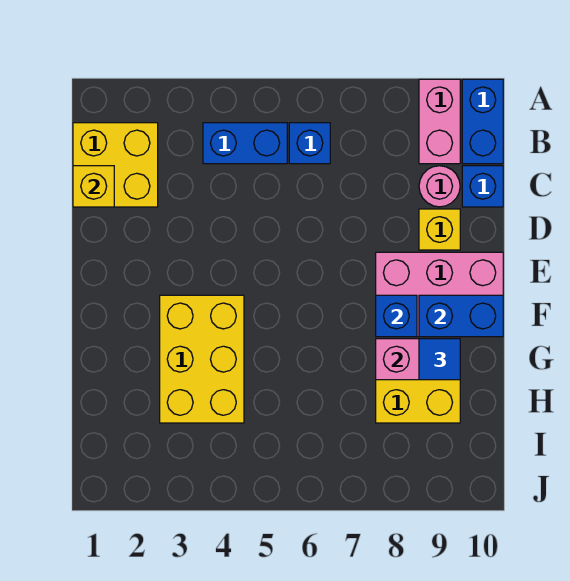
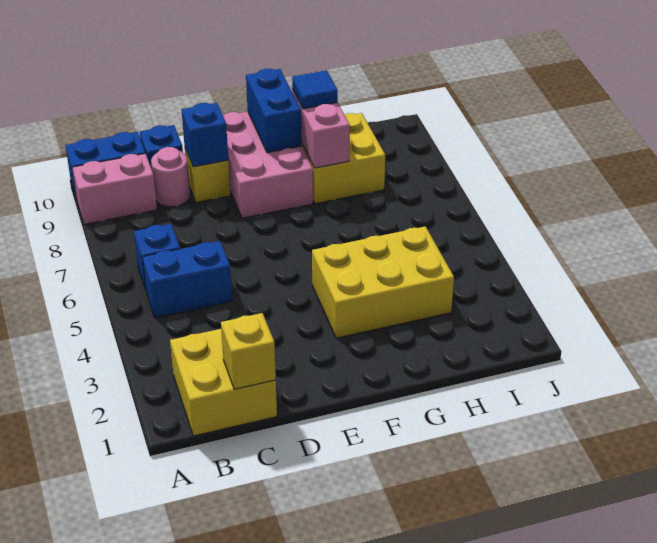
blue brick B4:B5 level 1 -> blue brick B5:C5 level 1
blue brick F8 level 2 -> blue brick D9 level 2

